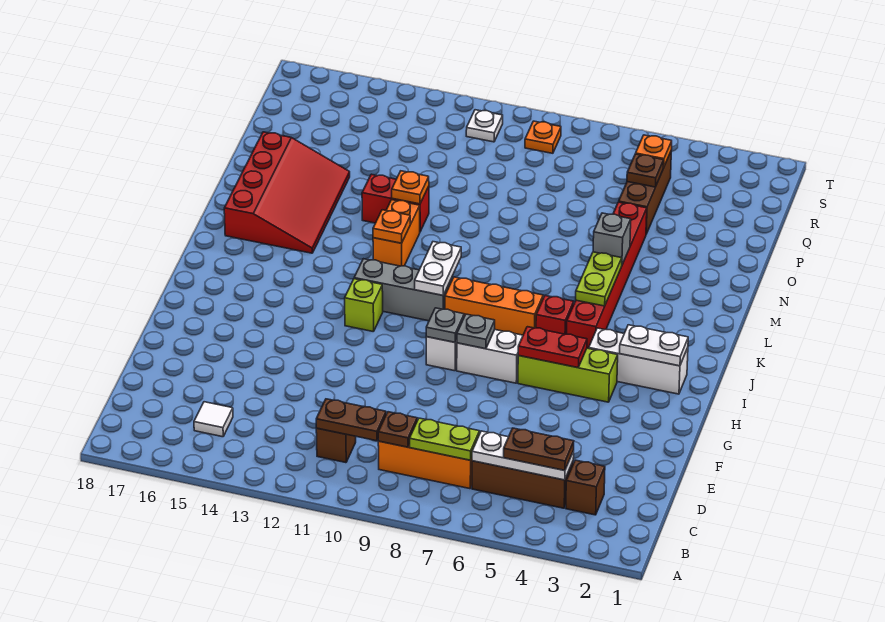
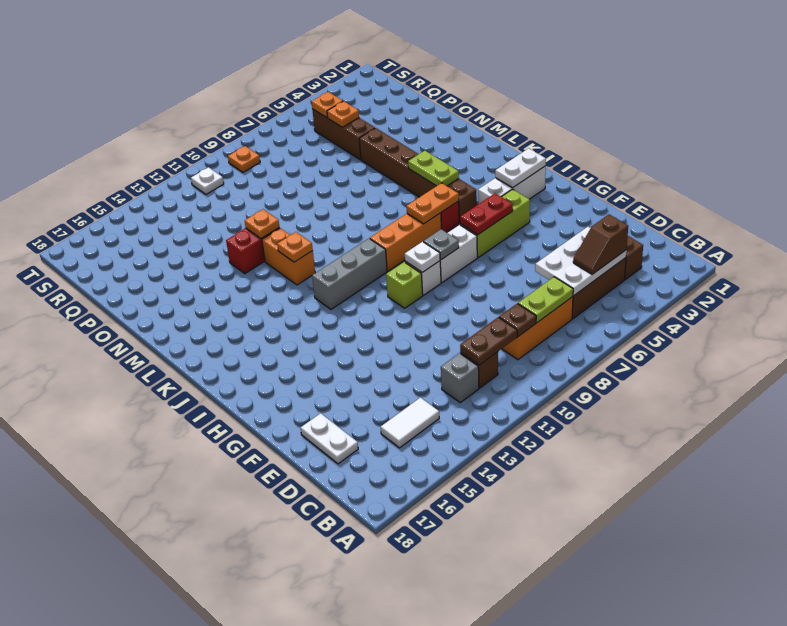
white plate C4:C6 level 2 -> white plate C4:D6 level 2
brown plate C4:C5 level 3 -> brown slope C4:C5 level 3 top 4
white tile C15 level 1 -> white tile C14:C15 level 1
grey plate H9 level 2 -> white plate H9 level 2
lime brick I12 level 1 -> lime brick H10 level 1
red brick J5:O5 level 1 -> brown brick J5:O5 level 1
none -> orange plate J6:J7 level 2
white plate J10:K10 level 2 -> white plate D17:E17 level 1
red slope L15:O17 level 1 top 17 -> none
grey brick M5 level 2 -> grey brick C12 level 1
brown plate Q5 level 2 -> orange plate Q5 level 2

